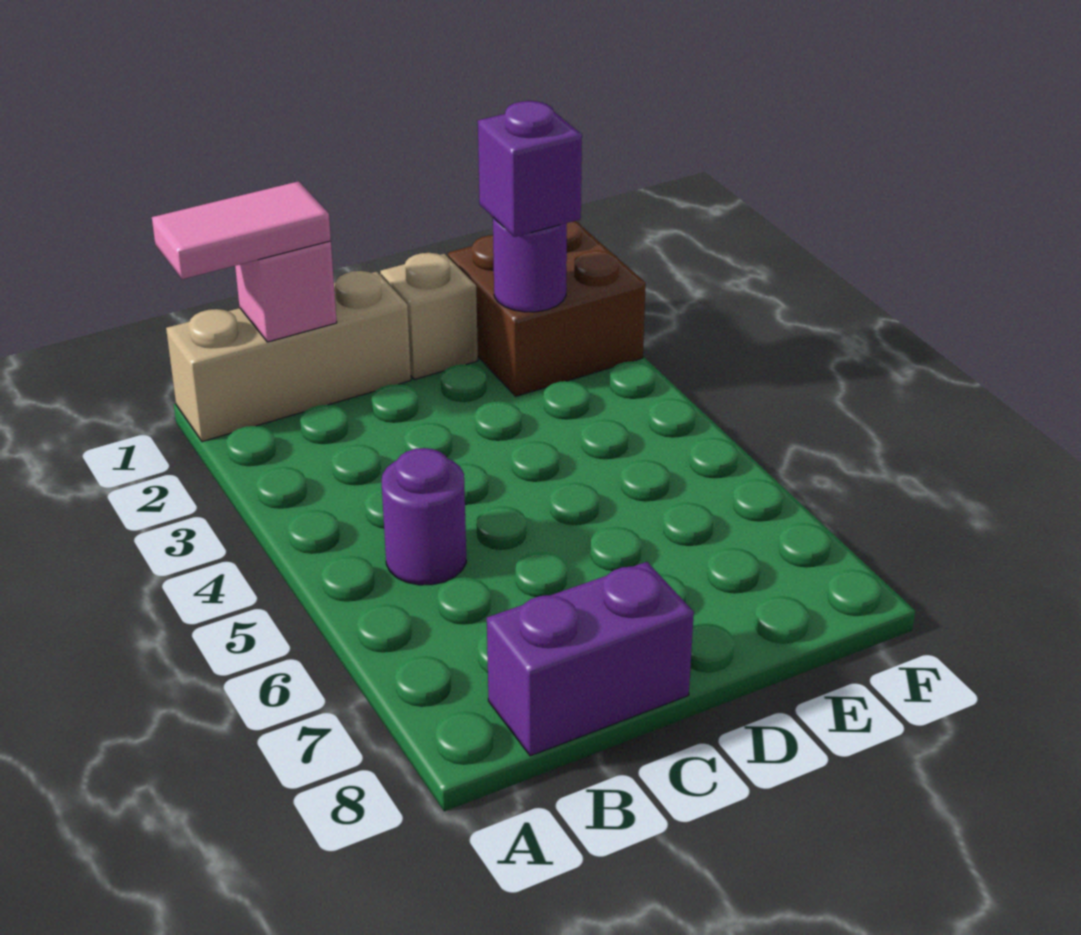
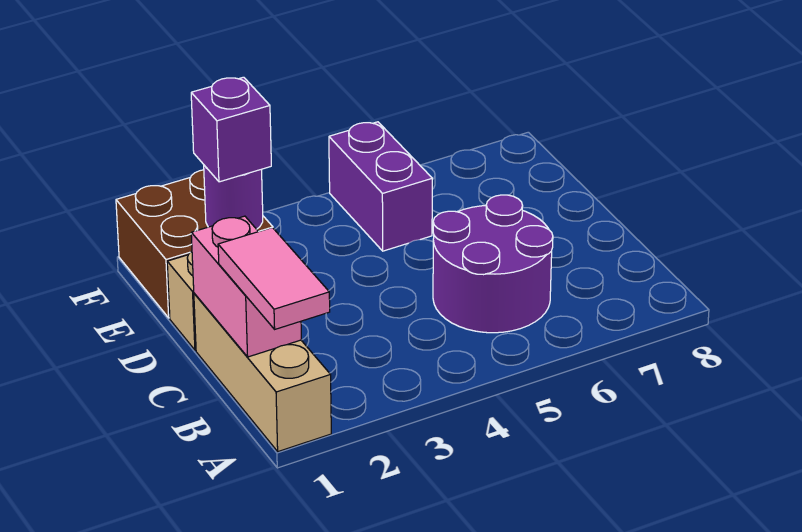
pink brick B1 level 2 -> pink brick B1:C1 level 2
purple round brick B5 level 1 -> purple round brick B5:C6 level 1
purple brick B8:C8 level 1 -> purple brick E5:F5 level 1

